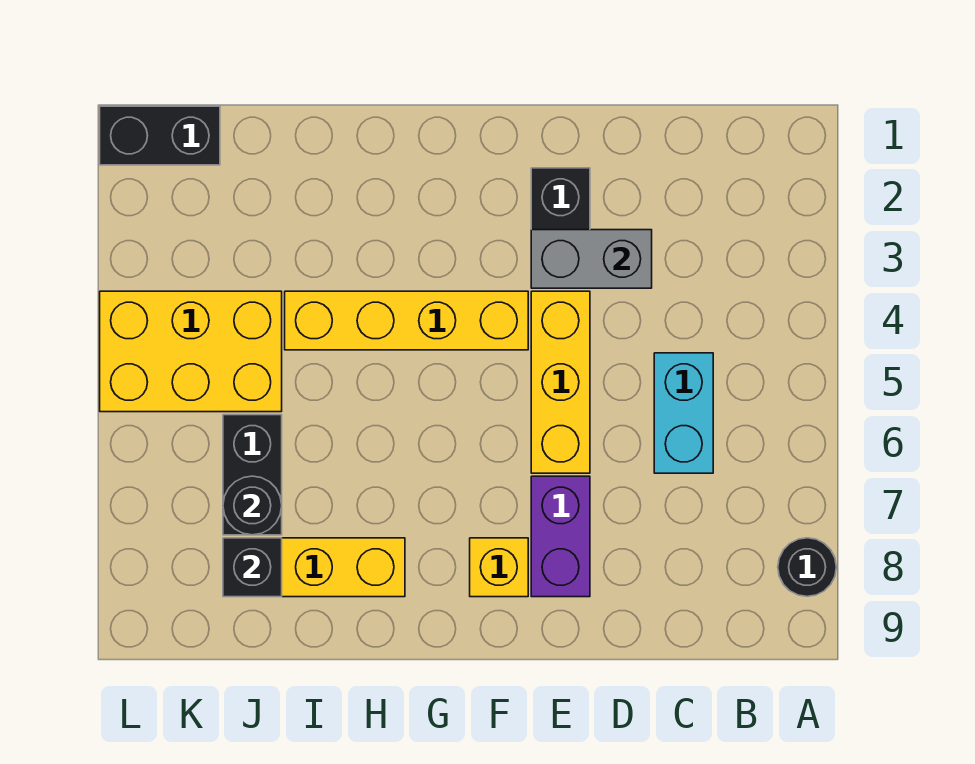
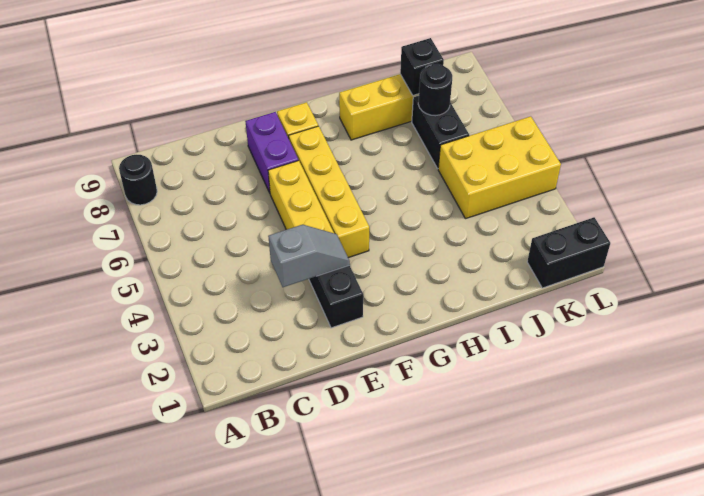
cyan brick C5:C6 level 1 -> none
grey brick D3:E3 level 2 -> grey slope D3:E3 level 2 top D
yellow brick F4:I4 level 1 -> yellow brick F4:F7 level 1

